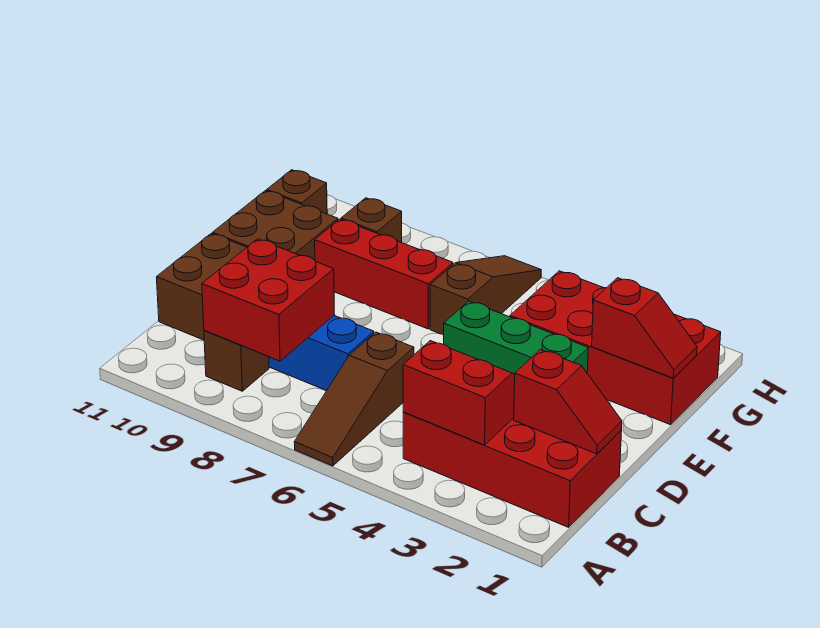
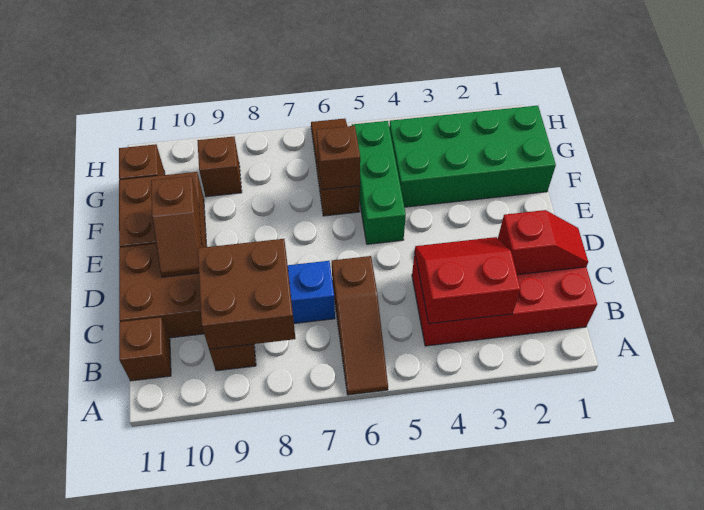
red brick B8:C9 level 2 -> brown brick B8:C9 level 2
none -> brown brick B11 level 1
none -> brown slope D10:E10 level 2 top E
green brick E3:E5 level 1 -> green brick E5:G5 level 1
red brick F1:G4 level 1 -> green brick F1:G4 level 1
red slope F1:F2 level 2 top 2 -> none
none -> brown brick F6 level 2
red brick F7:F9 level 1 -> none

